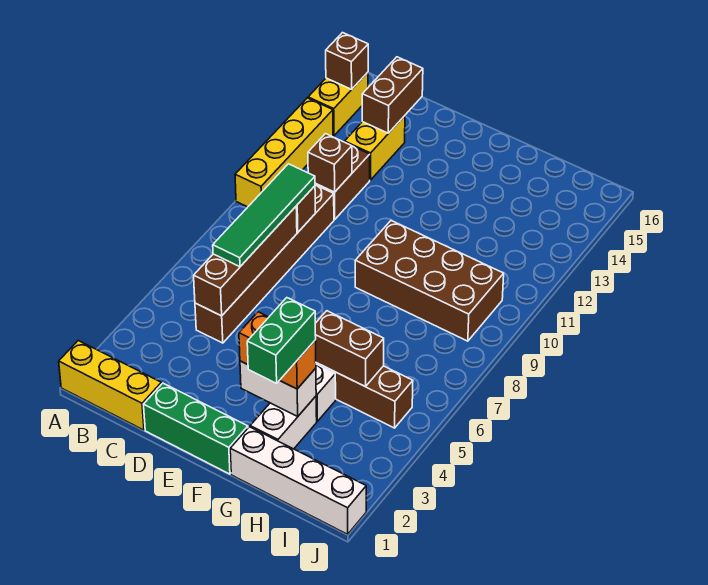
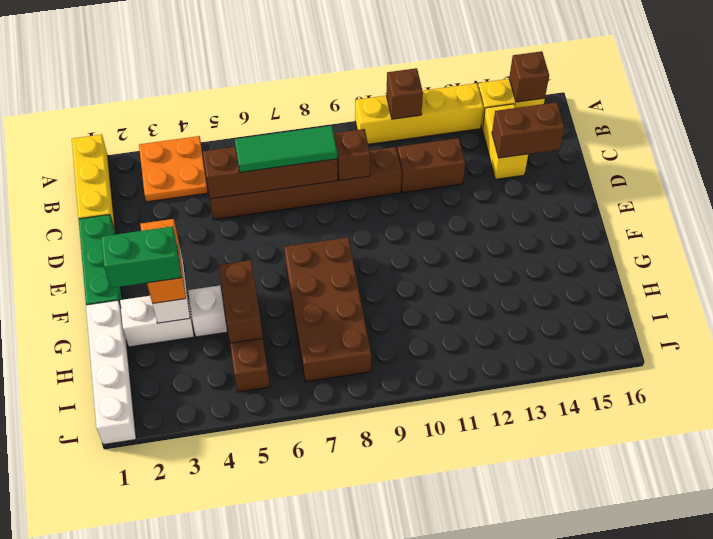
none -> orange plate A3:B4 level 1
green tile C6:C9 level 3 -> green tile C6:C8 level 3
brown brick C11 level 2 -> brown brick A11 level 2
yellow brick C13:C14 level 1 -> yellow brick B14:C14 level 1
brown brick F9:I10 level 1 -> brown brick F7:I8 level 1

